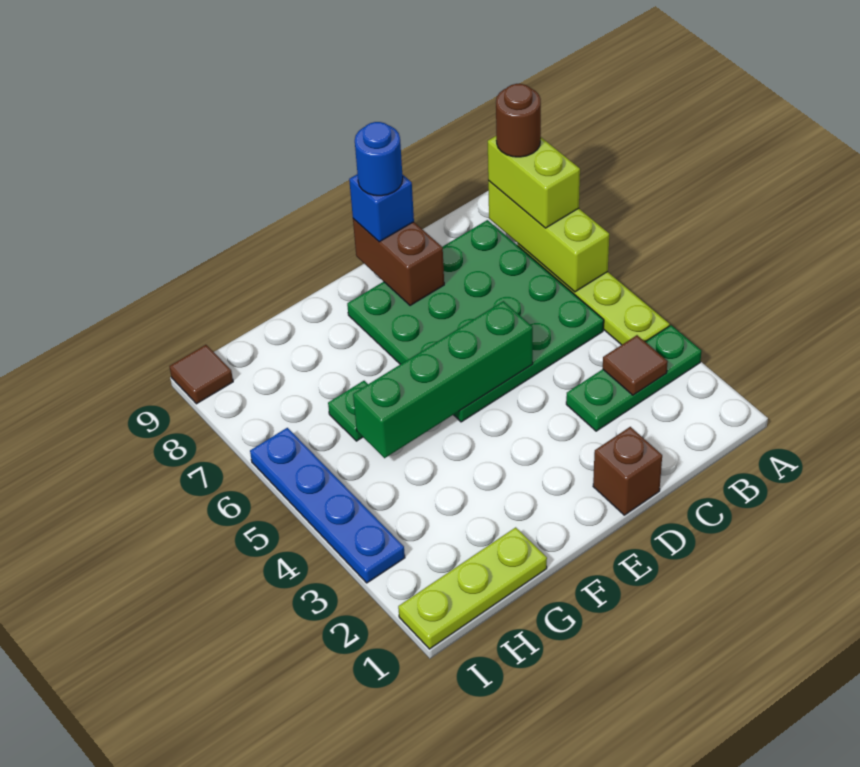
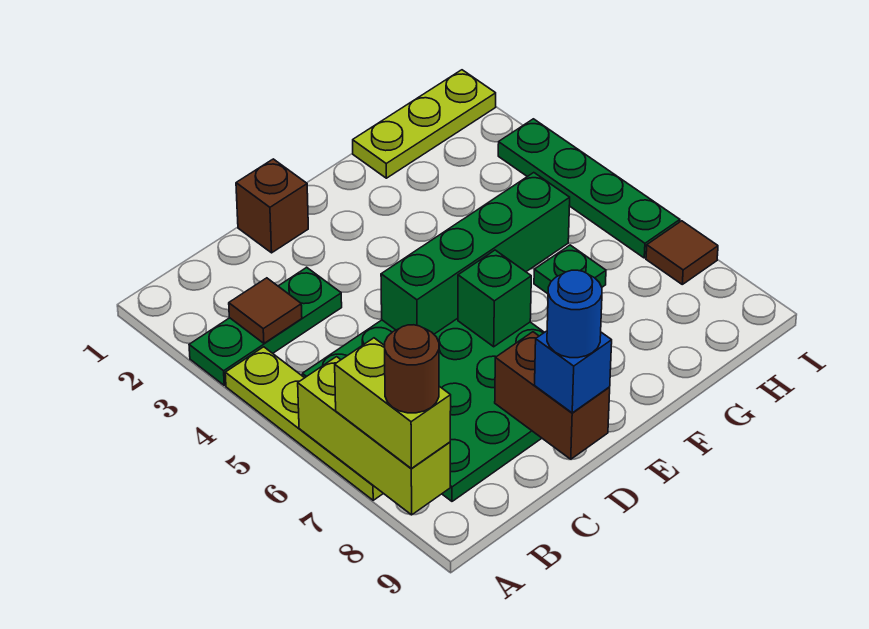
none -> green brick E6 level 2
blue plate I3:I6 level 1 -> green plate I3:I6 level 1
brown tile I9 level 1 -> brown tile I7 level 1

